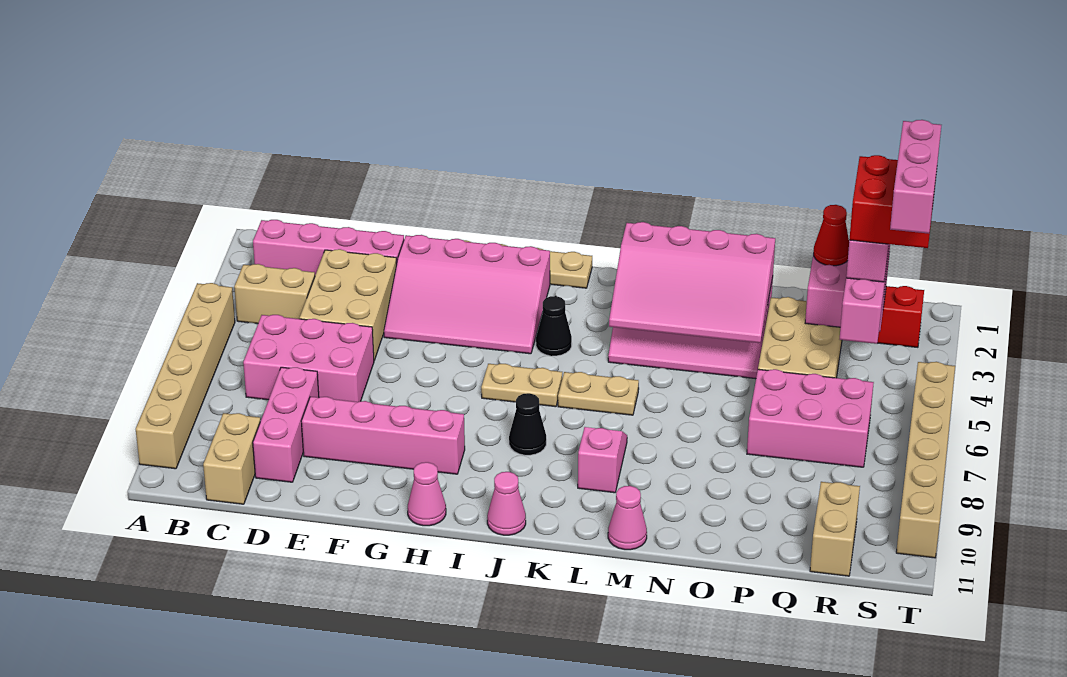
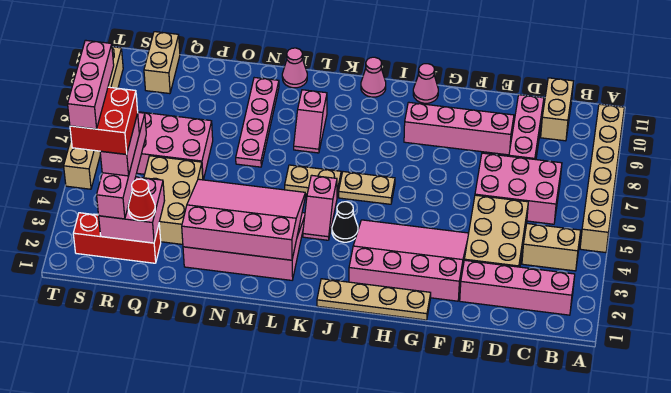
black cone J8 level 1 -> none
none -> pink slope K4:K5 level 1 top 5
none -> pink plate N7:N10 level 1

